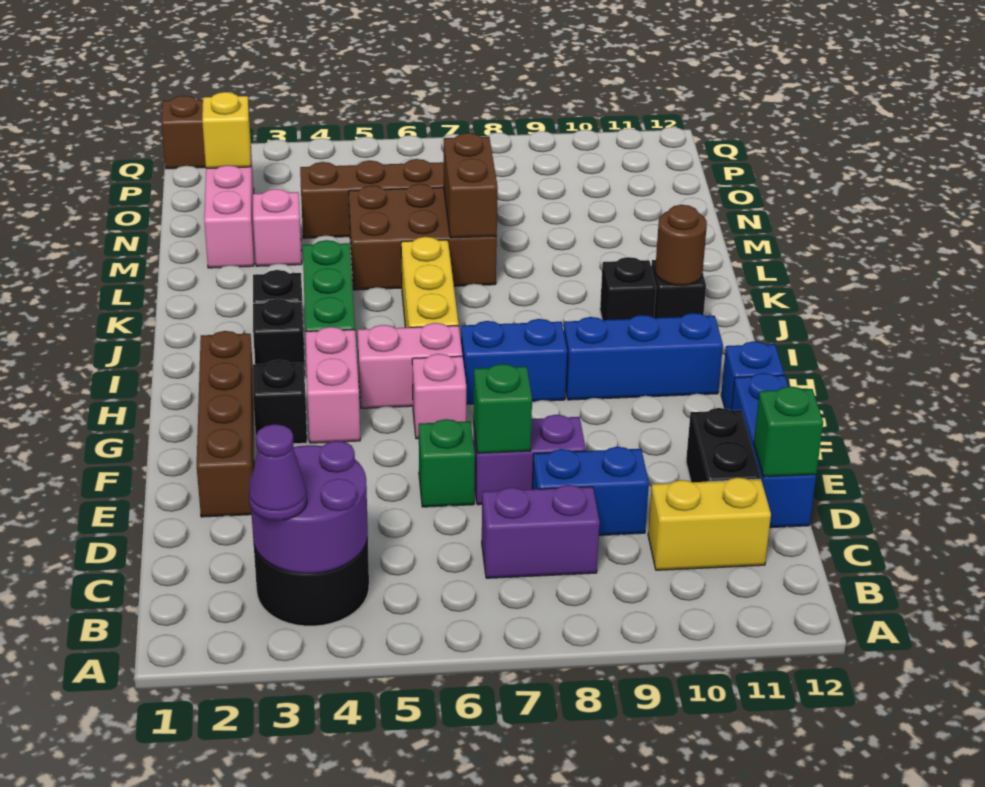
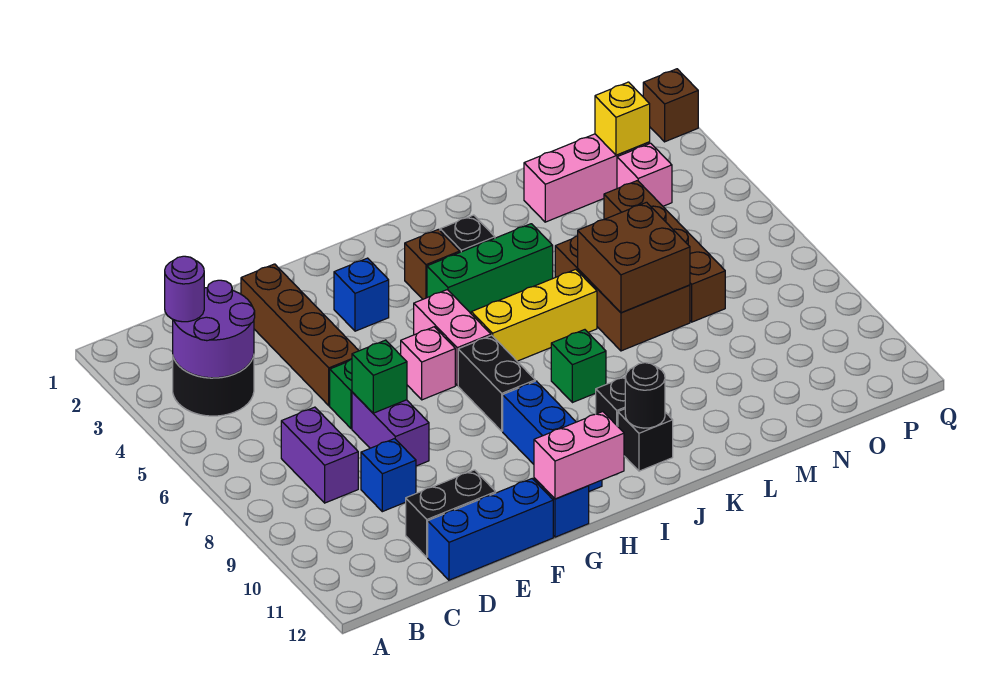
purple cone B3 level 3 -> purple round brick B3 level 3
yellow brick C10:C11 level 1 -> none
blue brick D8:D9 level 1 -> blue brick D9 level 1
green brick D12 level 2 -> green brick J8 level 1
brown brick E2:H2 level 1 -> brown brick E2:E5 level 1
black brick G3 level 1 -> blue brick G3 level 1
pink brick G4:H4 level 1 -> pink brick G12:H12 level 2
blue brick H7:H8 level 1 -> black brick H7:H8 level 1
black brick I3 level 1 -> brown brick I3 level 1
brown round brick J11 level 2 -> black round brick J11 level 2
brown brick L7:M7 level 2 -> brown brick L6:M7 level 2
pink brick M3 level 1 -> pink brick O3 level 1

